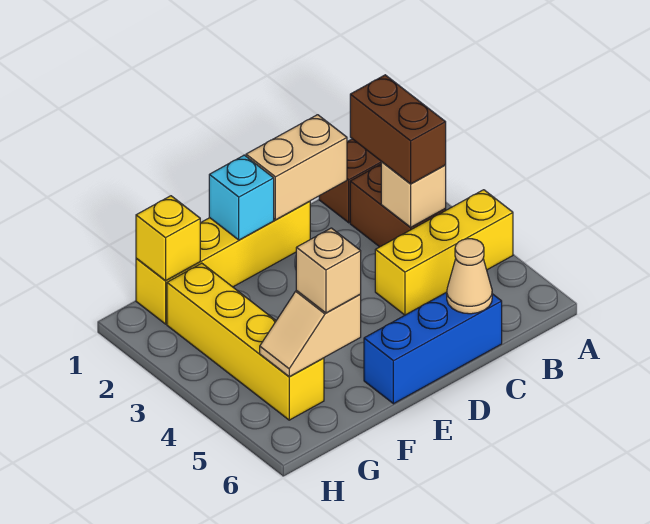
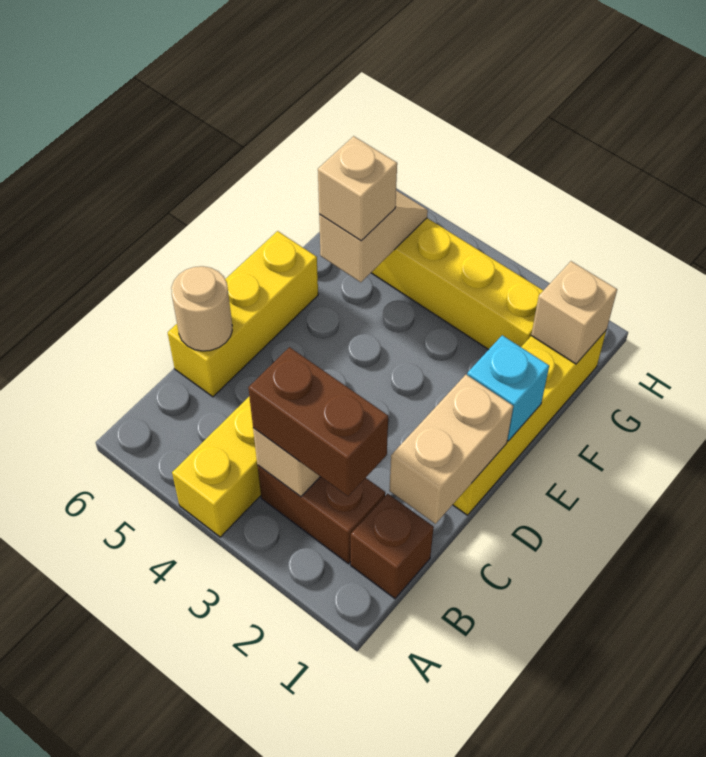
blue brick C6:E6 level 1 -> yellow brick C6:E6 level 1
tan cone C6 level 2 -> tan round brick C6 level 2
yellow brick G1 level 2 -> tan brick G1 level 2

